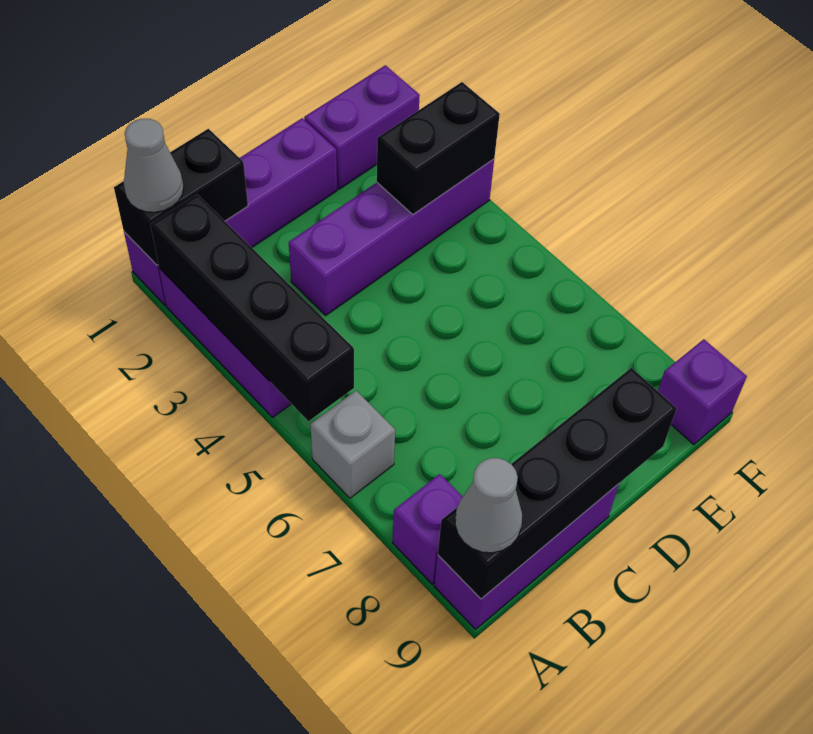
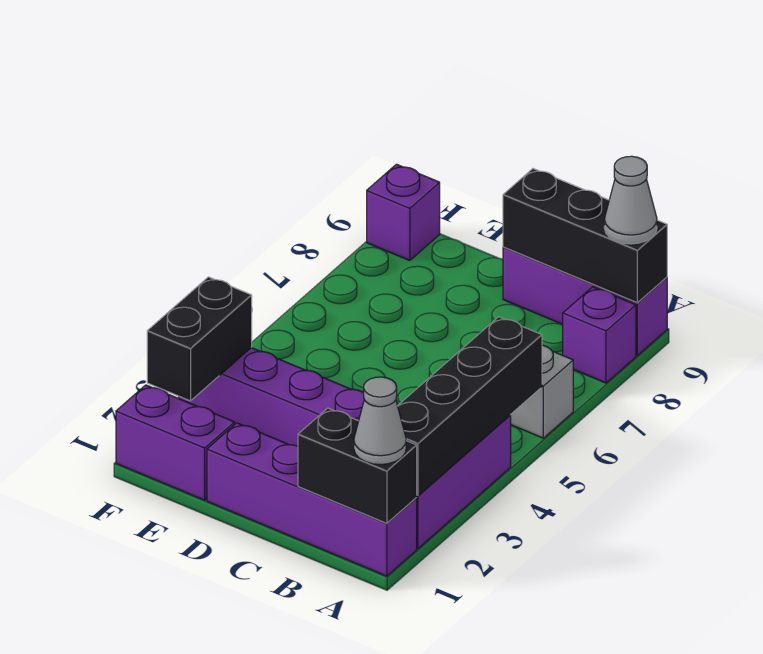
black brick A9:D9 level 2 -> black brick A9:C9 level 2
black brick E3:F3 level 2 -> black brick F2:F3 level 2

